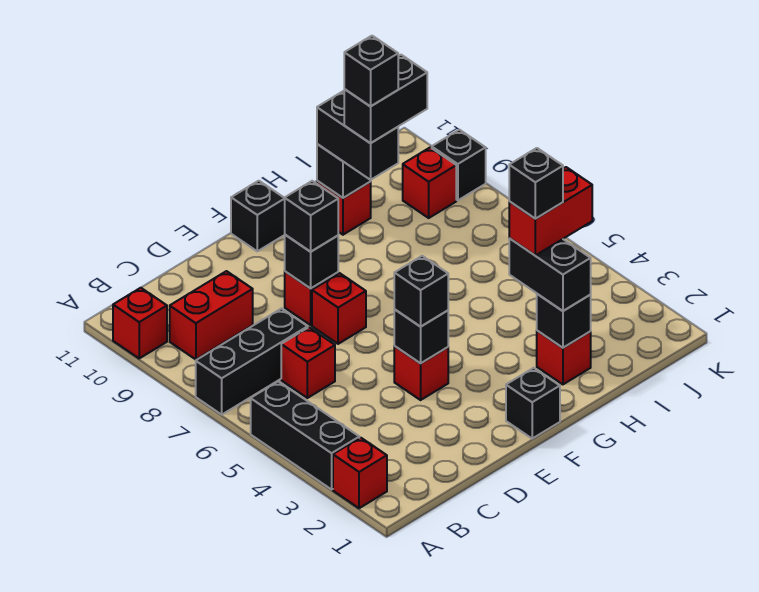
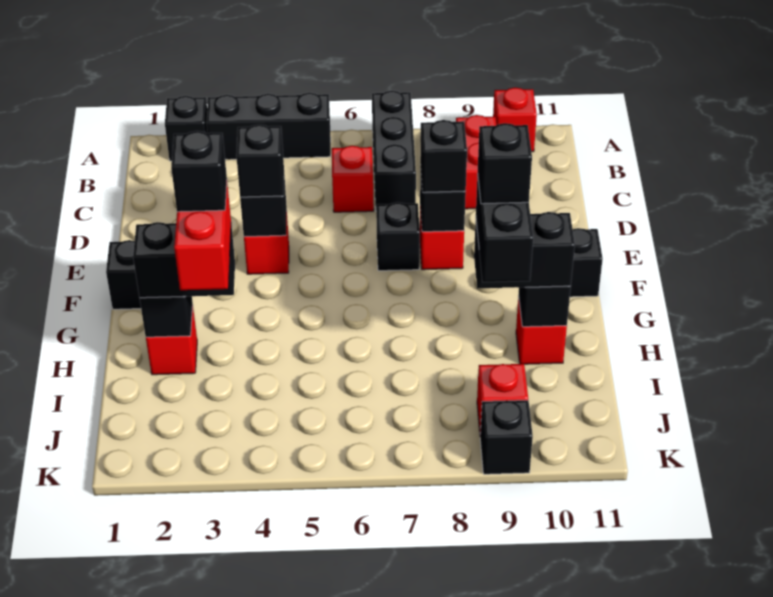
red brick A2 level 1 -> black brick A2 level 1
red brick E7 level 1 -> black brick E7 level 1

